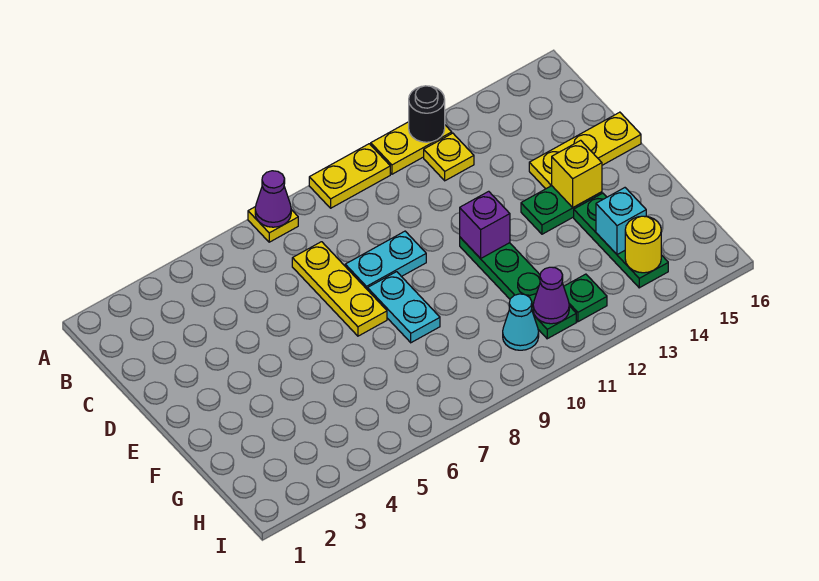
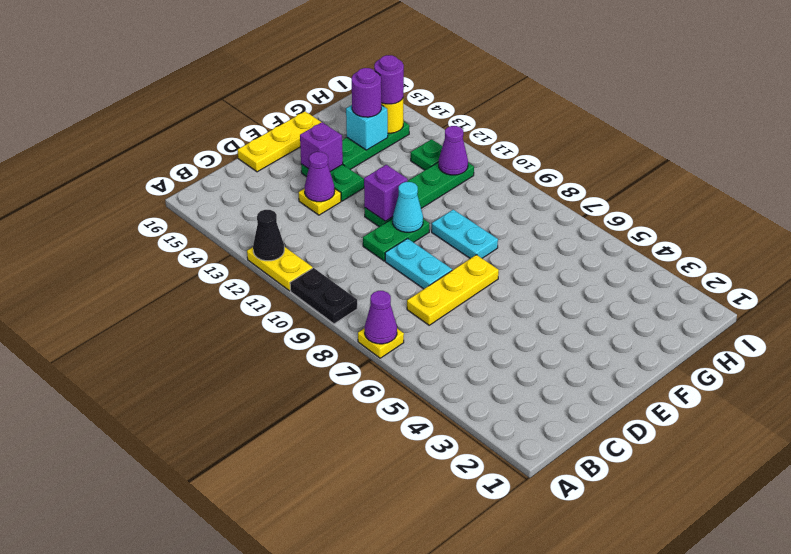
yellow plate A9:A10 level 1 -> black plate A9:A10 level 1
black round brick A12 level 2 -> black cone A12 level 2
yellow plate B12 level 1 -> yellow plate D13 level 1
none -> green plate D10:E10 level 1
none -> purple cone D13 level 2
yellow plate D14:D16 level 1 -> yellow plate D16:F16 level 1
cyan plate E8:F8 level 1 -> cyan plate F8:F9 level 1
yellow brick E14 level 2 -> purple brick E14 level 2
none -> purple round brick G14 level 3
cyan cone H10 level 1 -> cyan cone E10 level 2
none -> purple round brick H14 level 3

